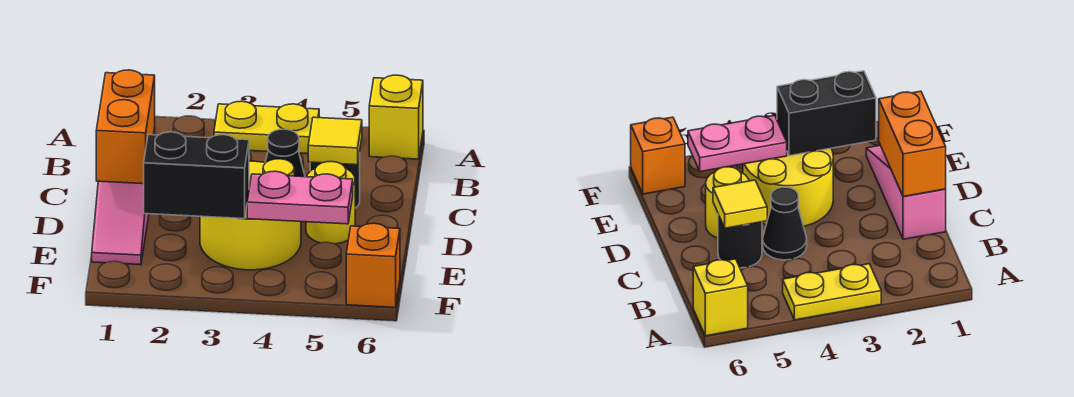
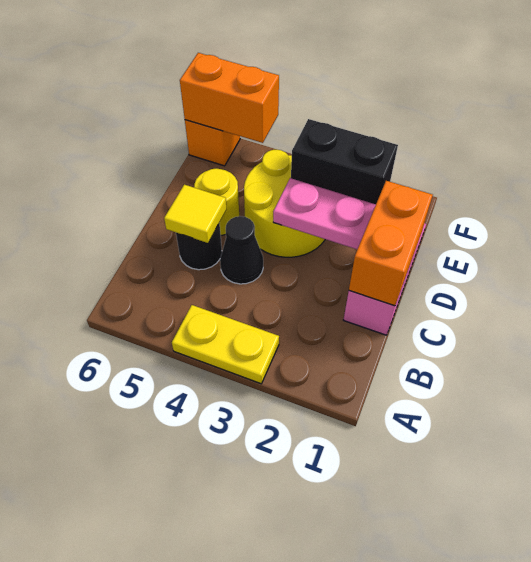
yellow brick A6 level 1 -> none
pink plate E4:E5 level 2 -> pink plate D2:D3 level 2
none -> orange brick F5:F6 level 2

